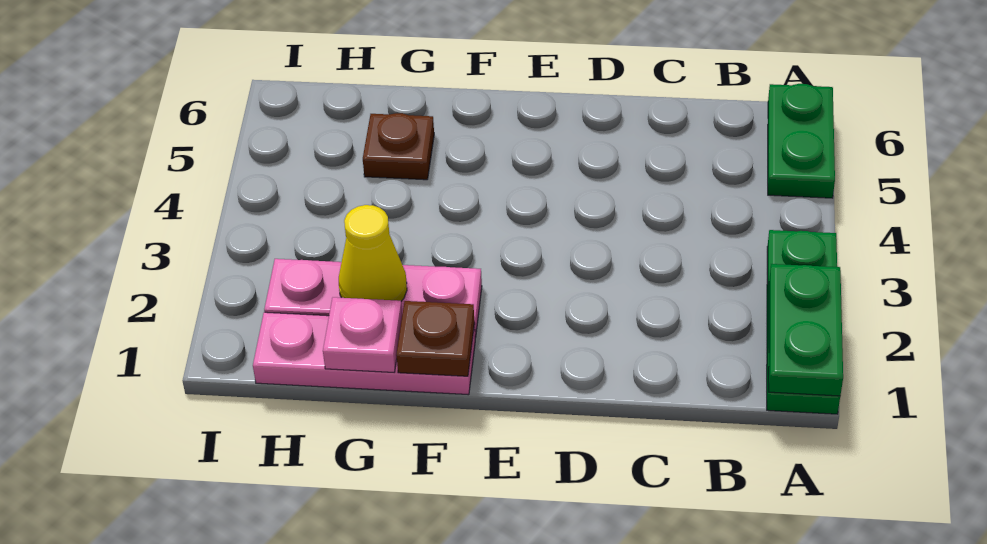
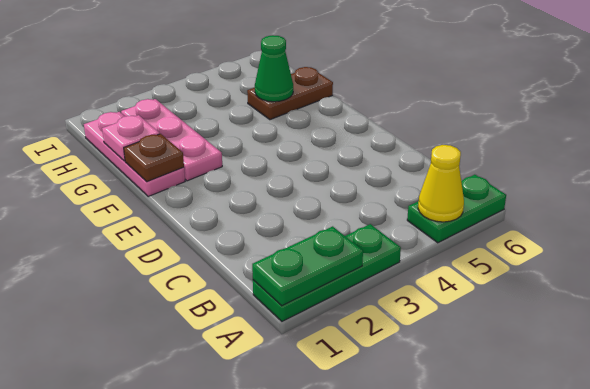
yellow cone G2 level 2 -> yellow cone A5 level 2
brown plate G5 level 1 -> brown plate G5:G6 level 1
none -> green cone G5 level 2

